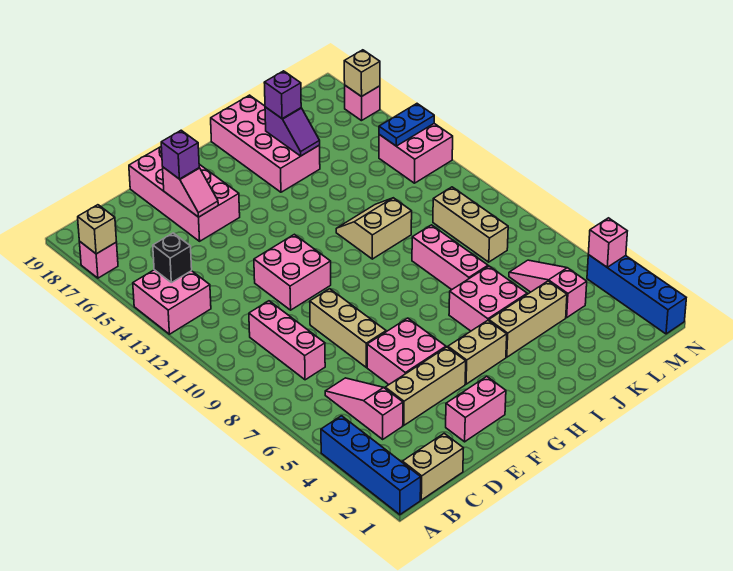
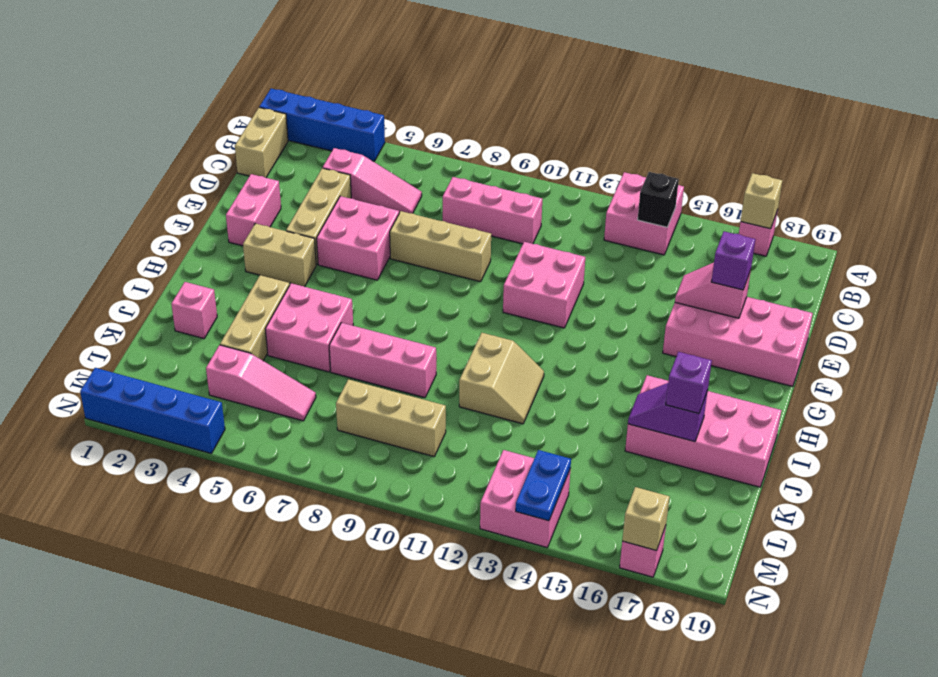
tan brick G4:H4 level 1 -> tan brick G3:G4 level 1
pink brick N4 level 2 -> pink brick J2 level 1

